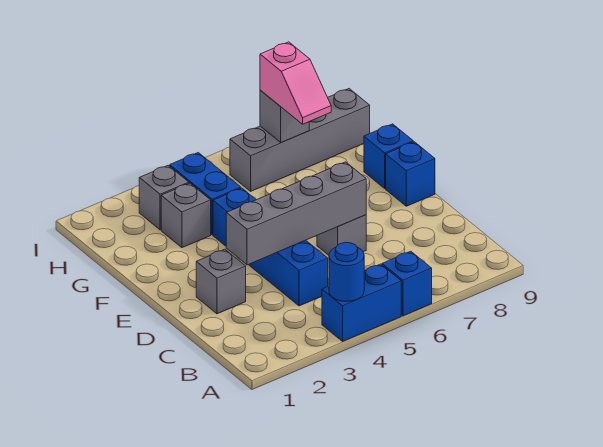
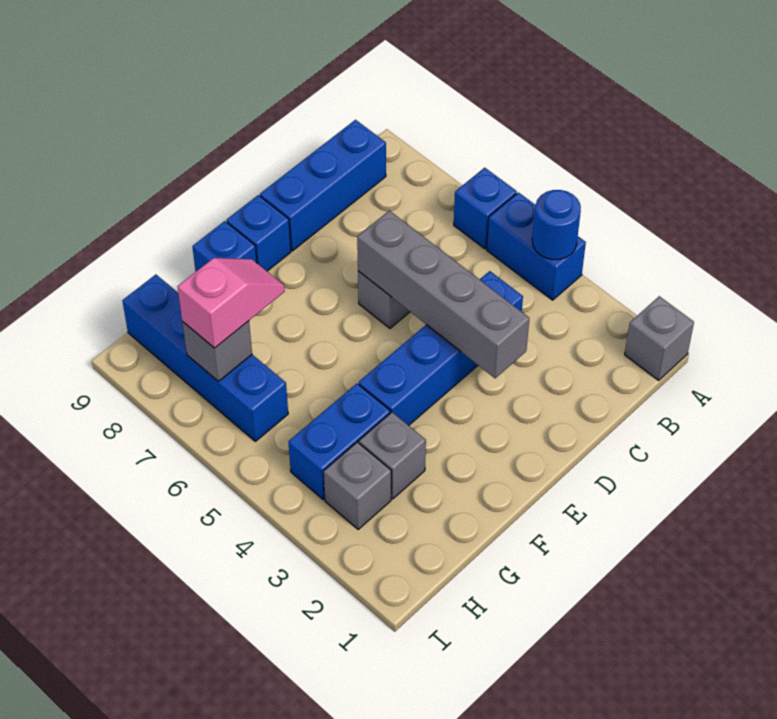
none -> blue brick B9:D9 level 1
grey brick D2 level 1 -> grey brick A1 level 1
grey brick H6:H9 level 1 -> blue brick H6:H9 level 1

